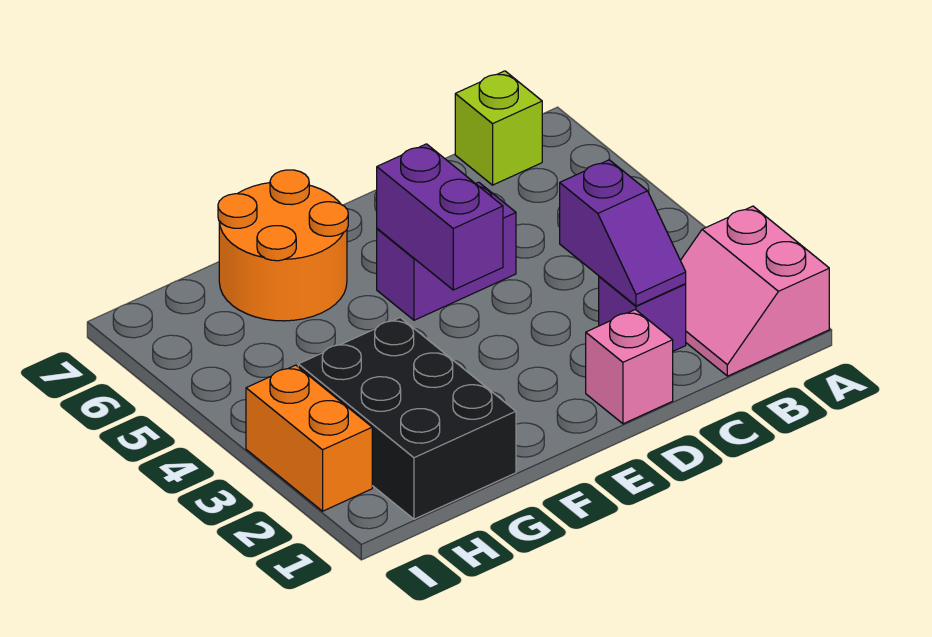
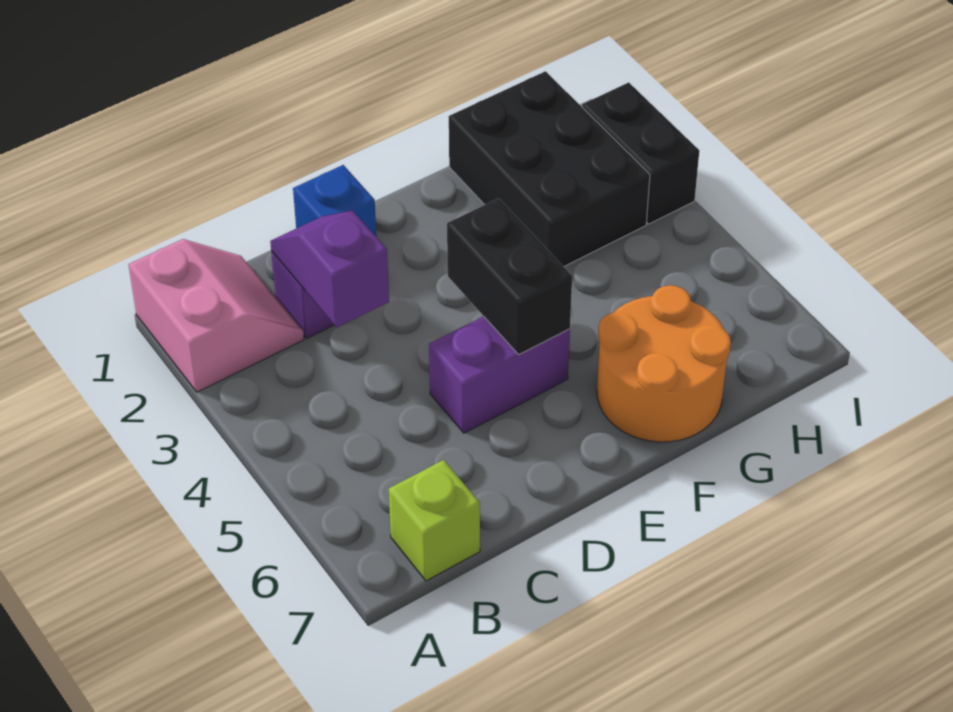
pink brick D1 level 1 -> blue brick D1 level 1
purple brick E4:E5 level 2 -> black brick E4:E5 level 2
orange brick I2:I3 level 1 -> black brick I2:I3 level 1

